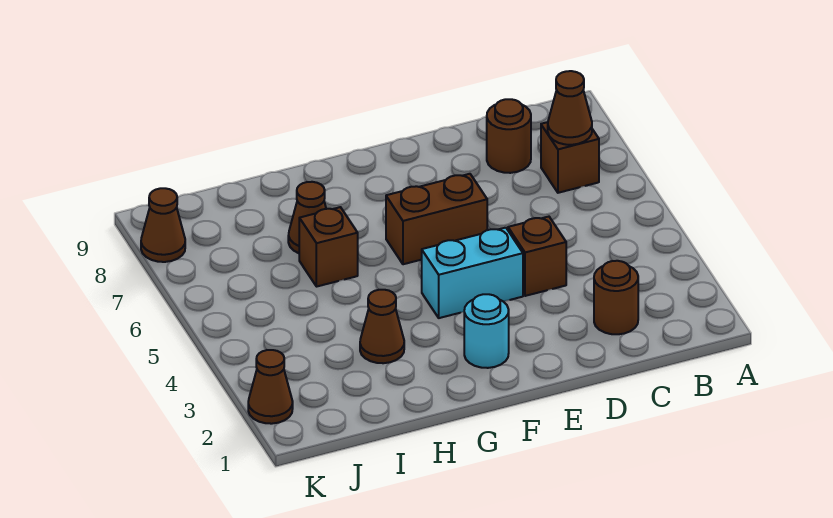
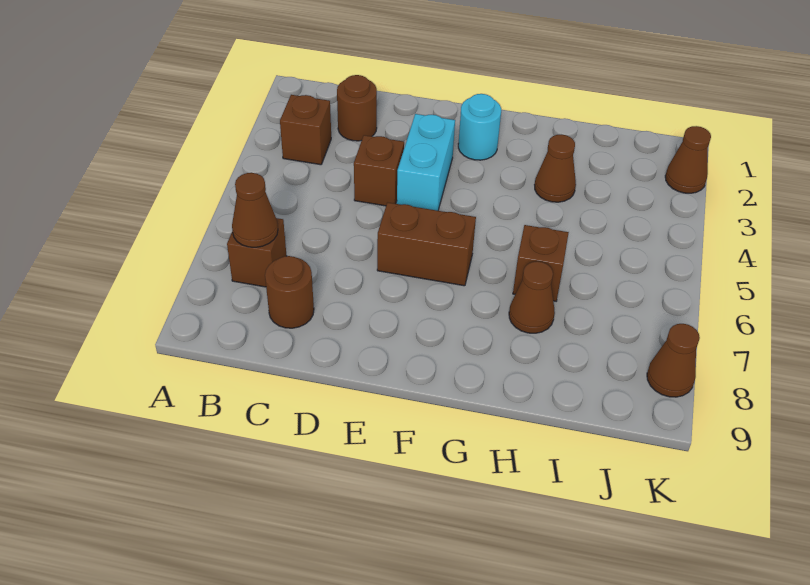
none -> brown brick B3 level 1
cyan brick E4:F4 level 1 -> cyan brick E3:E4 level 1

